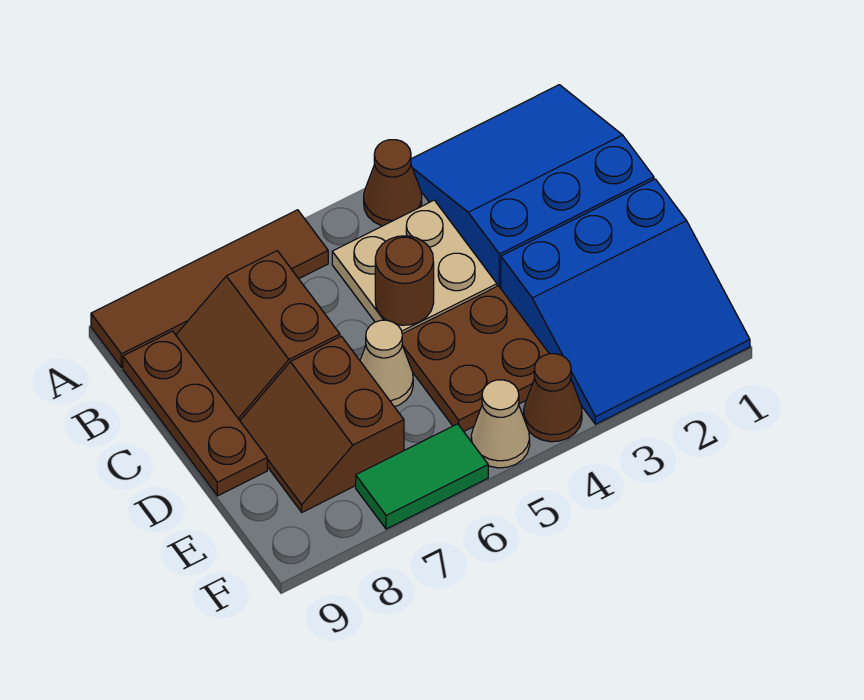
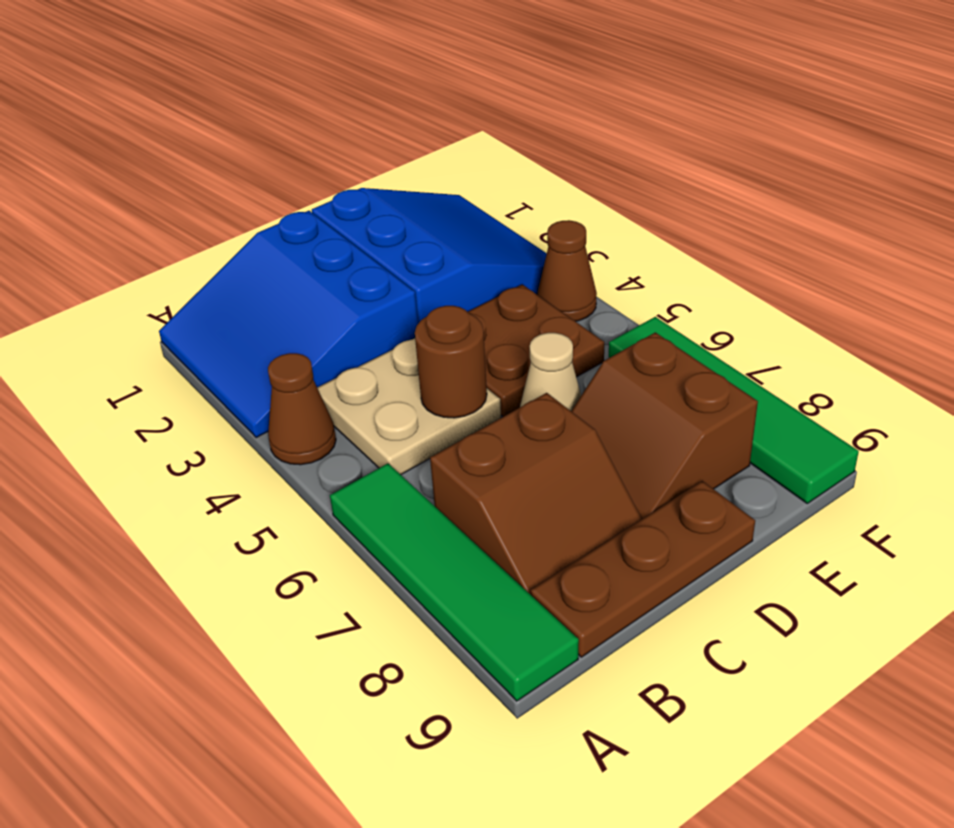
brown tile A6:A9 level 1 -> green tile A6:A9 level 1
brown slope D7:E8 level 1 top 7 -> brown slope D7:E8 level 1 top E
tan cone F5 level 1 -> none
green tile F6:F7 level 1 -> green tile F6:F9 level 1

